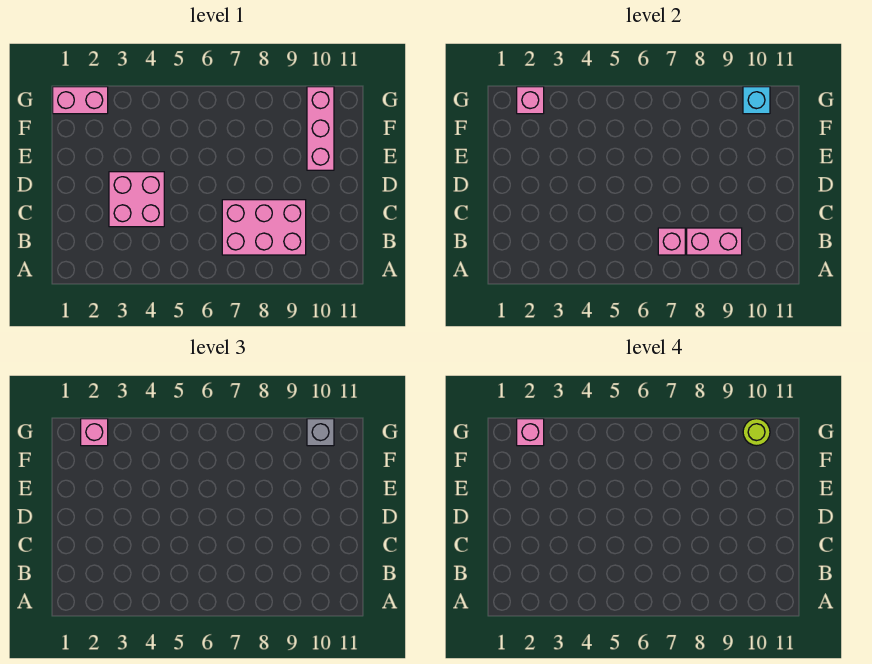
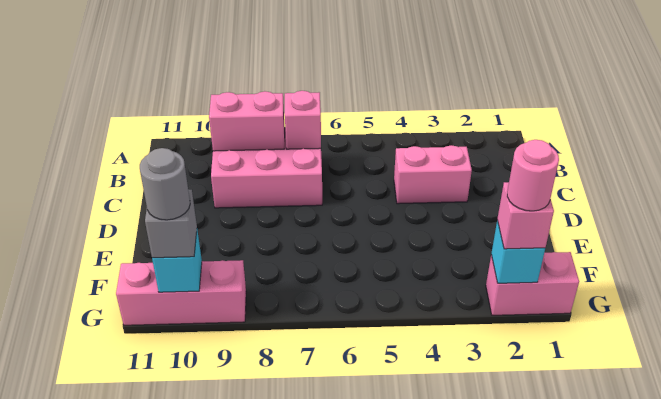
pink brick C3:D4 level 1 -> pink brick C3:C4 level 1
pink brick E10:G10 level 1 -> pink brick G9:G11 level 1
pink brick G2 level 2 -> cyan brick G2 level 2
pink brick G2 level 4 -> pink round brick G2 level 4
lime round brick G10 level 4 -> grey round brick G10 level 4

